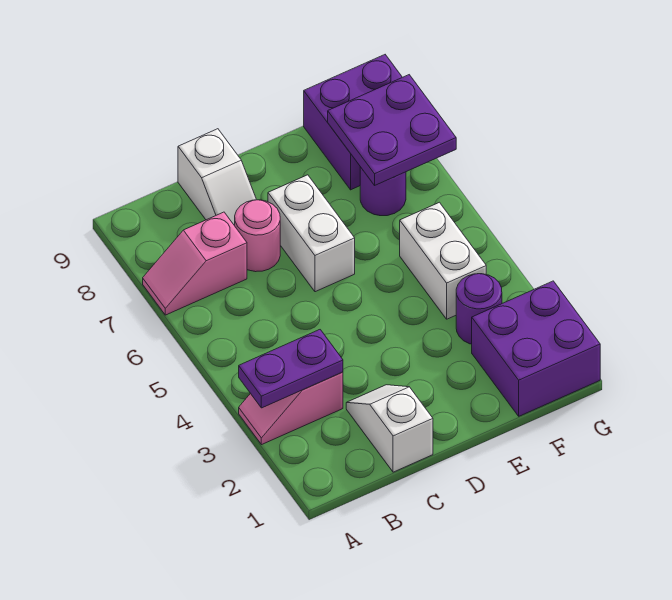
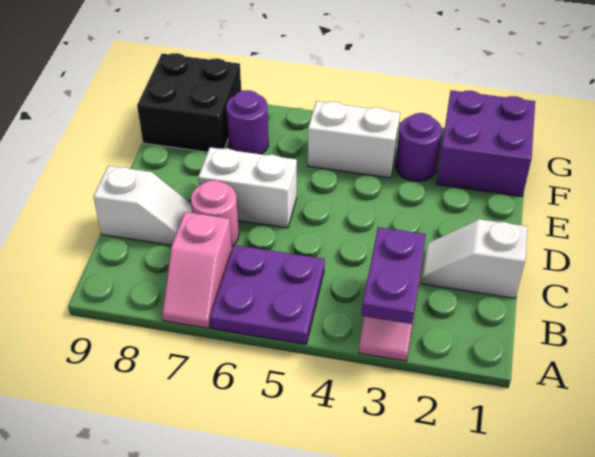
purple plate F7:G8 level 2 -> purple plate A5:B6 level 1
purple brick F8:G9 level 1 -> black brick F8:G9 level 1

